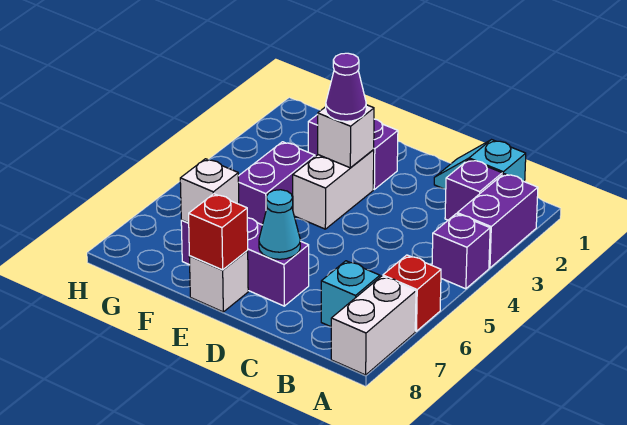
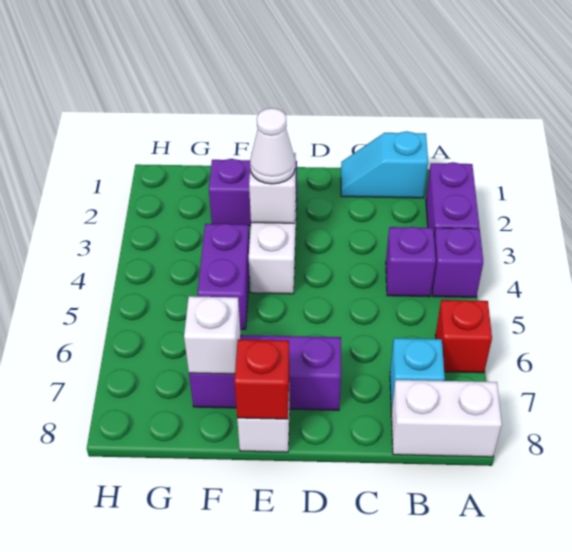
white brick A7:A8 level 1 -> white brick A8:B8 level 1
purple brick B2 level 1 -> purple brick B4 level 1
cyan cone D7 level 2 -> none
purple cone E3 level 3 -> white cone E3 level 3

